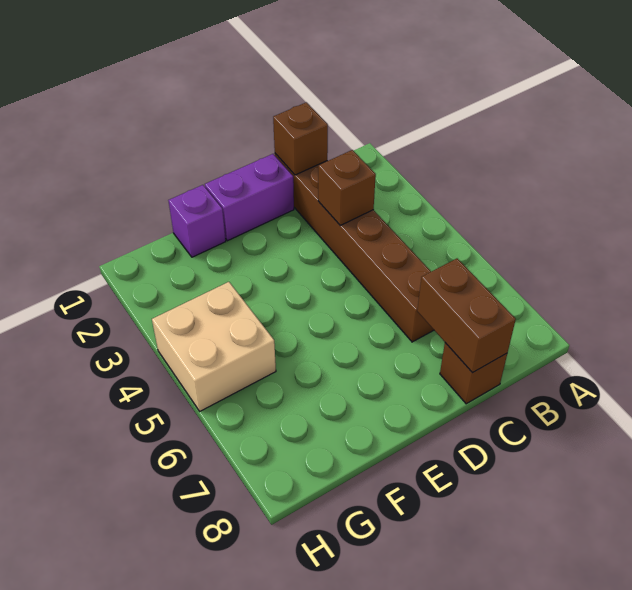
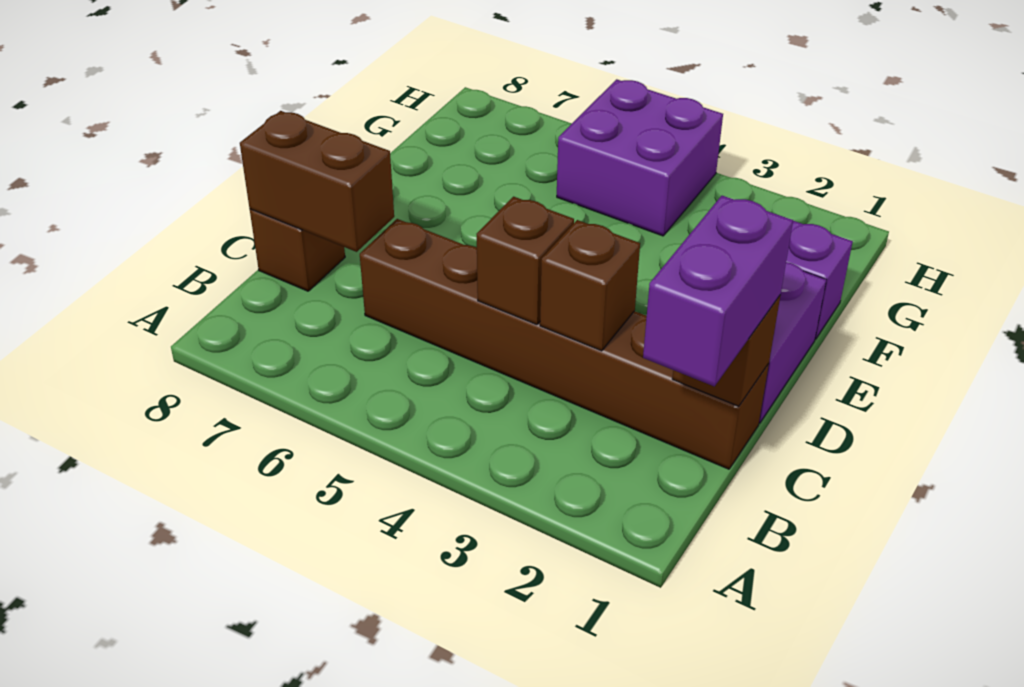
none -> purple brick B1:C1 level 3
none -> brown brick C4 level 2
tan brick G4:H5 level 1 -> purple brick G4:H5 level 1

